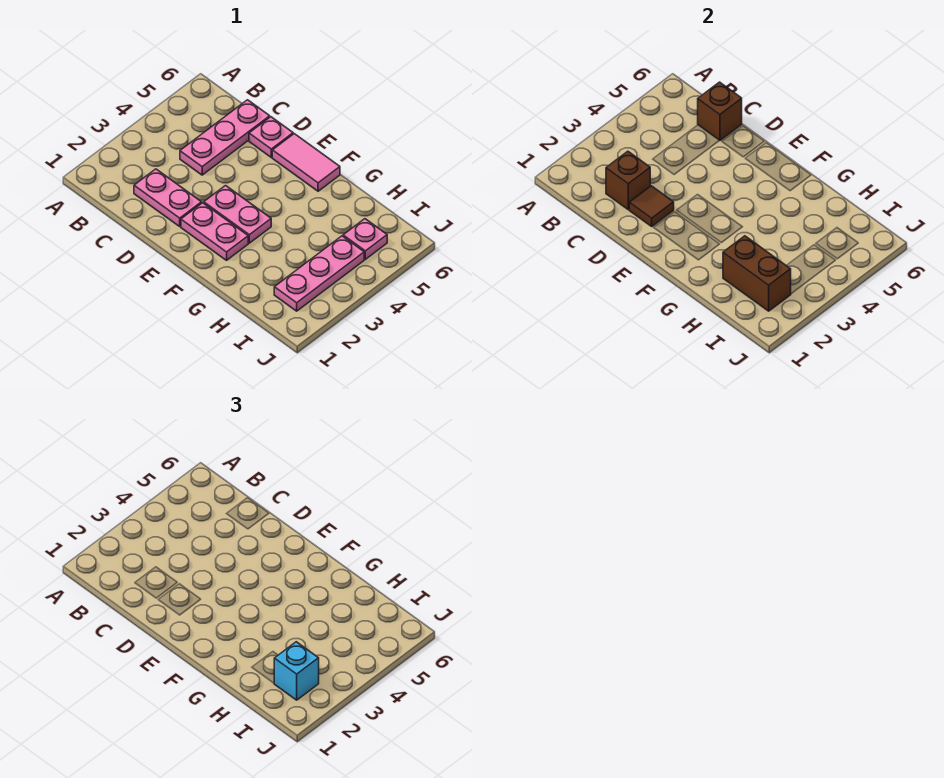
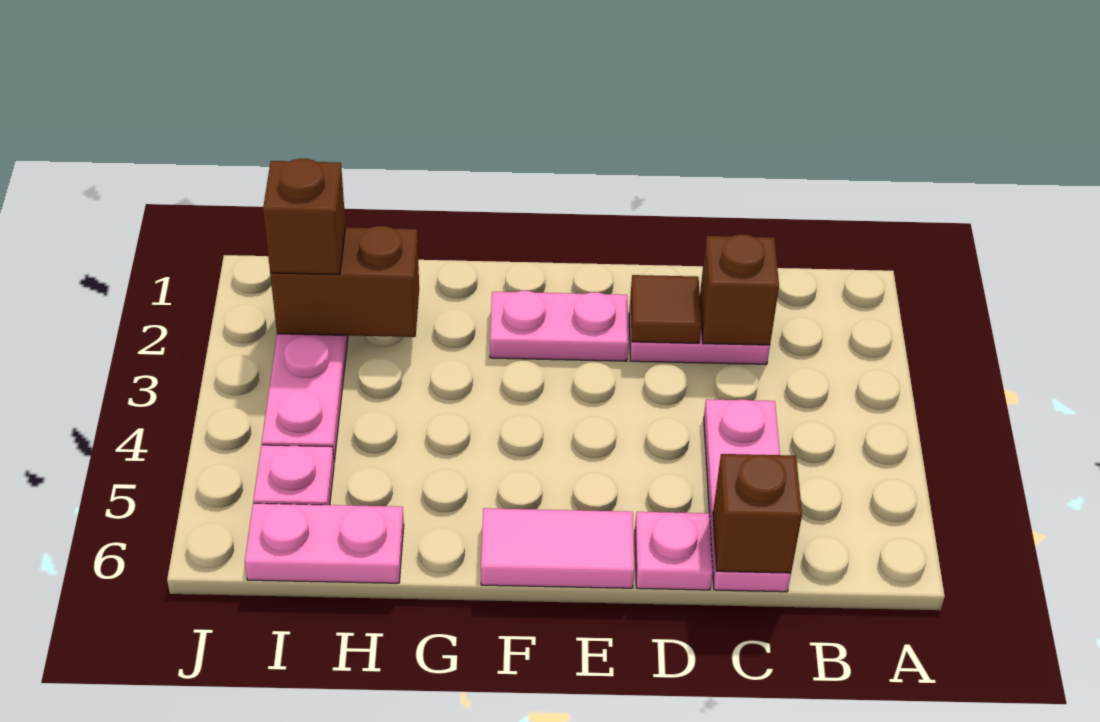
pink plate E3:F3 level 1 -> pink plate H6:I6 level 1
cyan brick I2 level 3 -> brown brick I2 level 3

